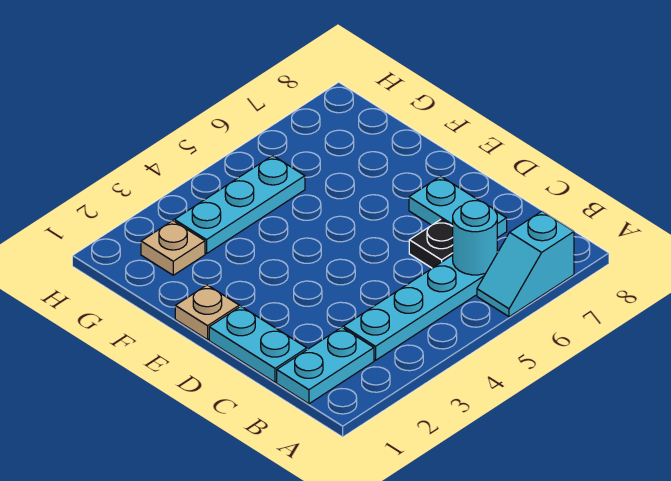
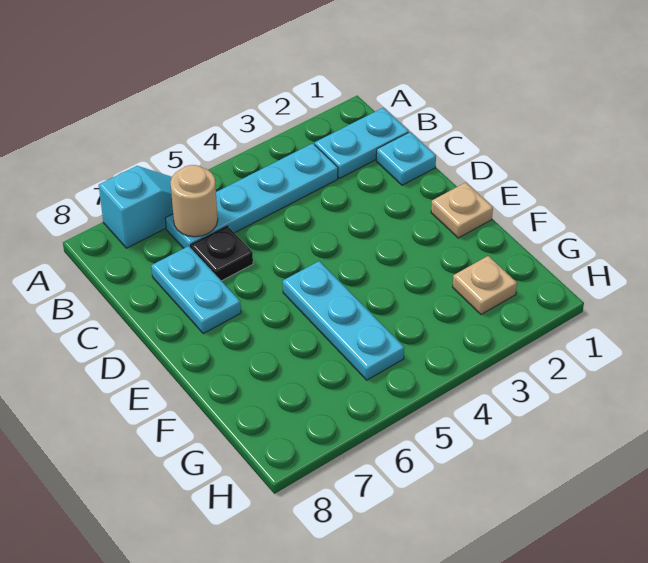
cyan round brick B6 level 2 -> tan round brick B6 level 2
cyan plate C1:D1 level 1 -> cyan plate C1 level 1
cyan plate G3:G5 level 1 -> cyan plate E5:G5 level 1

